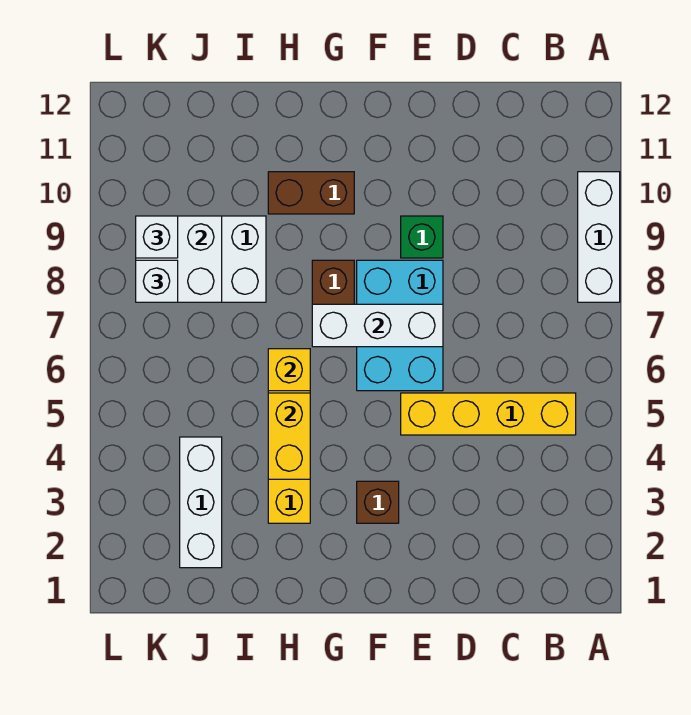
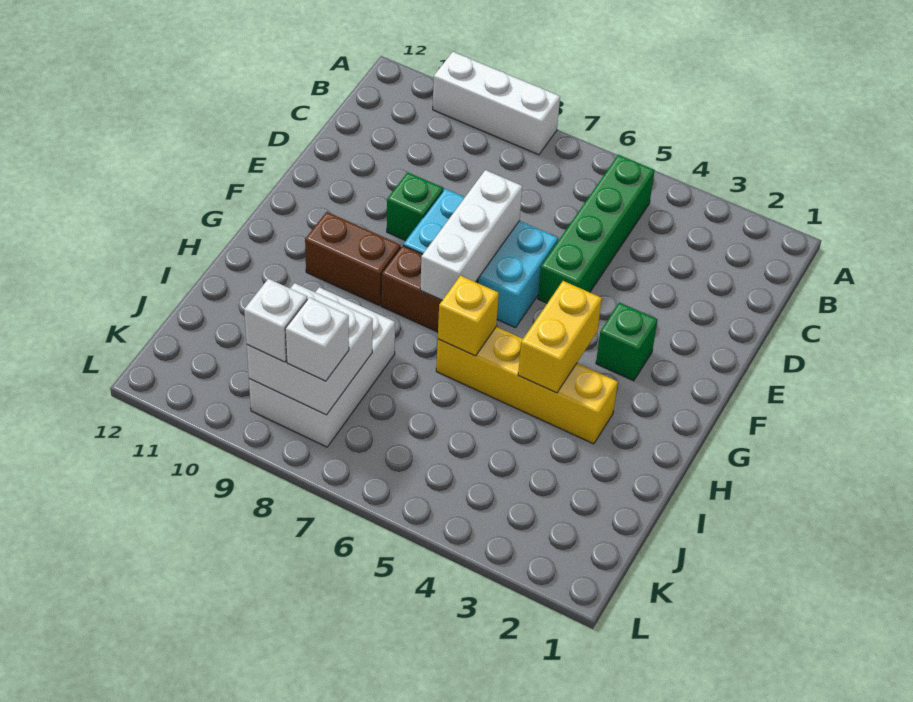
yellow brick B5:E5 level 1 -> green brick B5:E5 level 1
brown brick F3 level 1 -> green brick F3 level 1
brown brick G10:H10 level 1 -> brown brick G9:G10 level 1
yellow brick H4:H5 level 2 -> yellow brick G4:H4 level 2
white brick J2:J4 level 1 -> none

